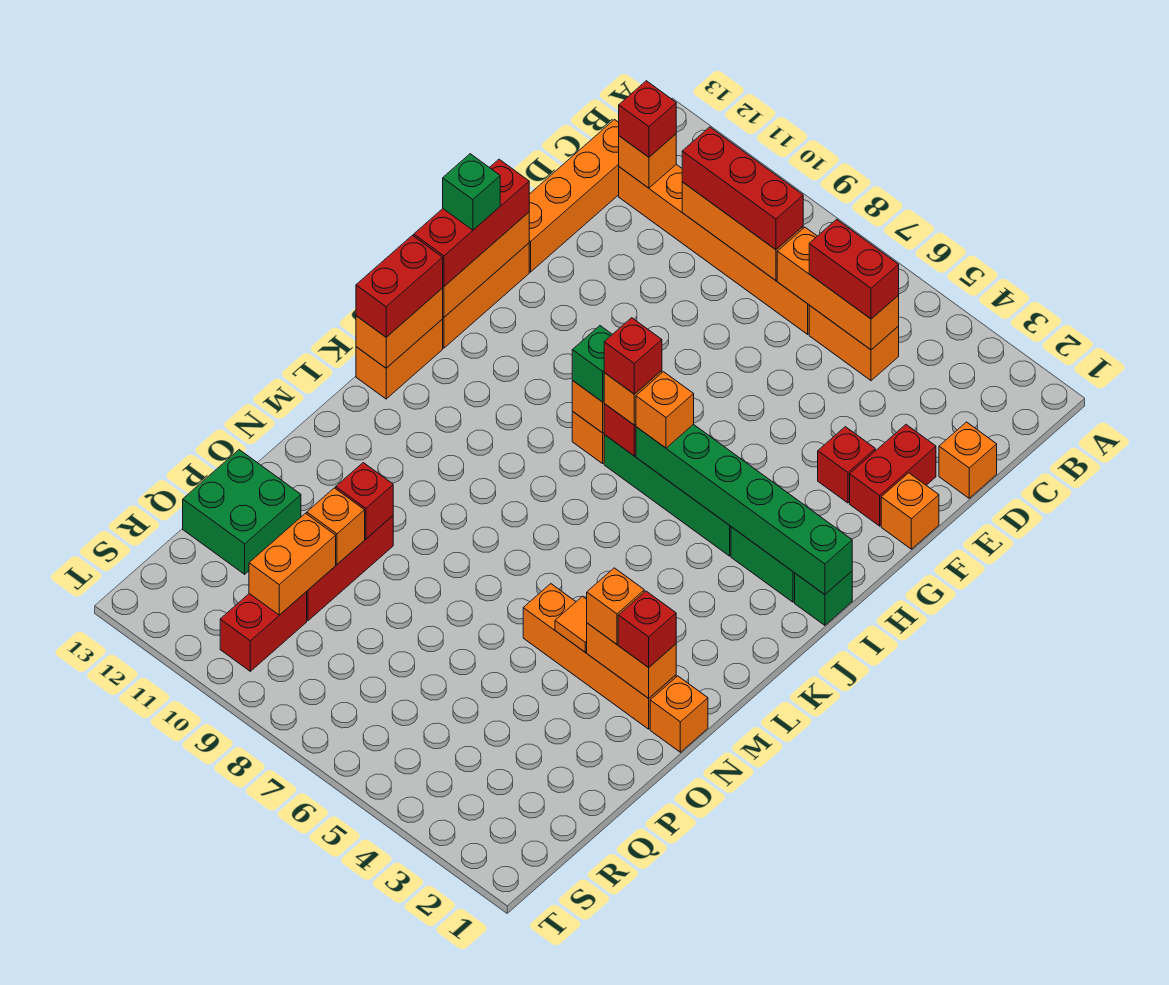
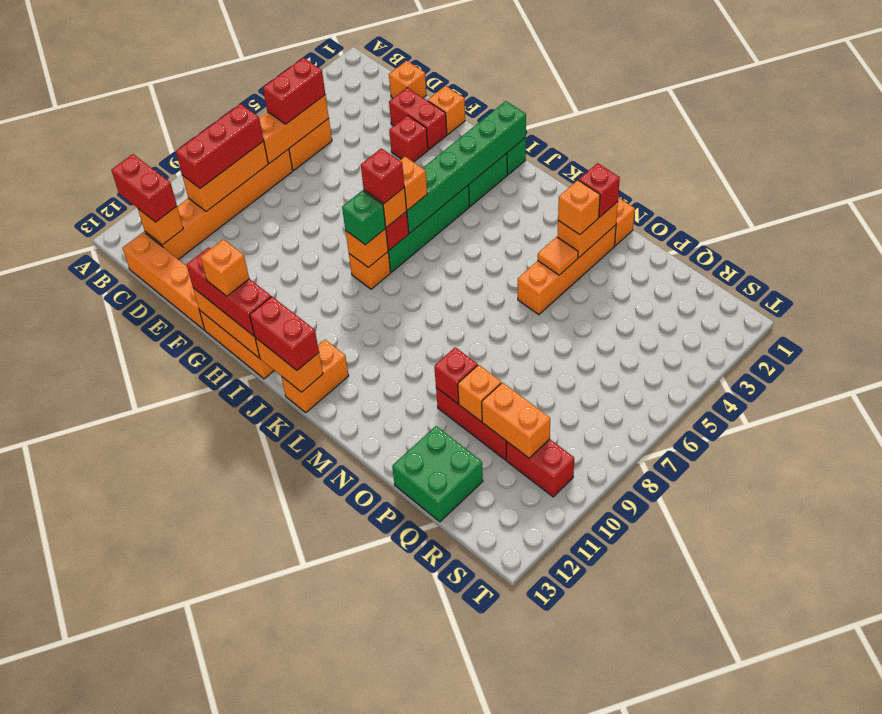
red brick C12 level 3 -> red brick B12:C12 level 3
green brick H13 level 4 -> orange brick H13 level 4
orange brick J13:K13 level 1 -> orange brick K12:K13 level 1

